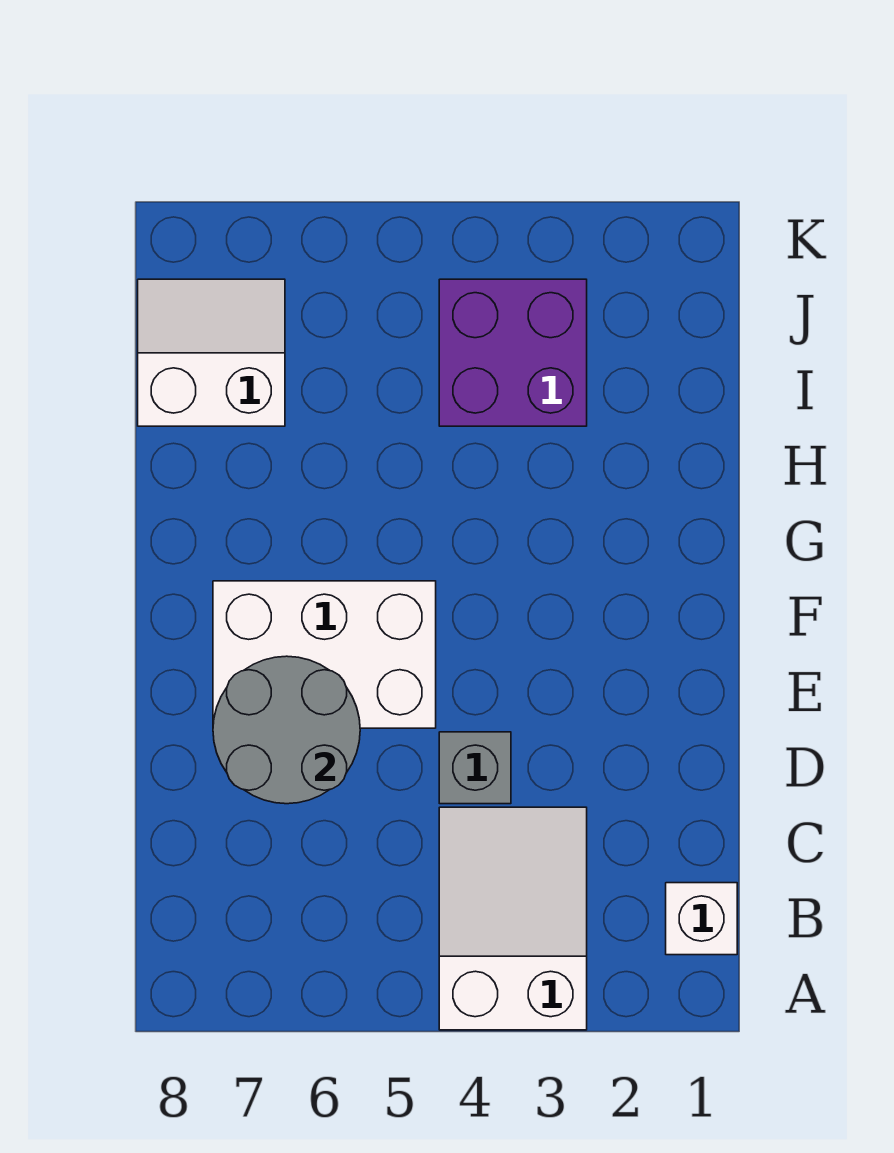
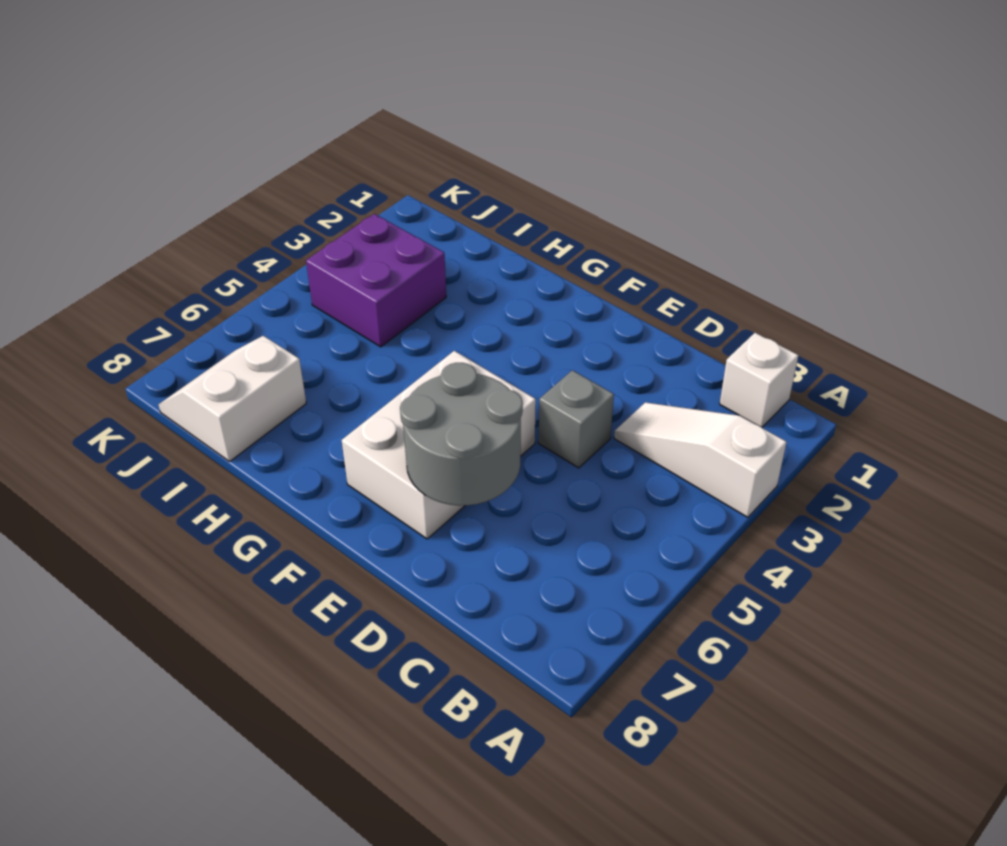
white slope A3:C4 level 1 top A -> white slope A3:C3 level 1 top A

